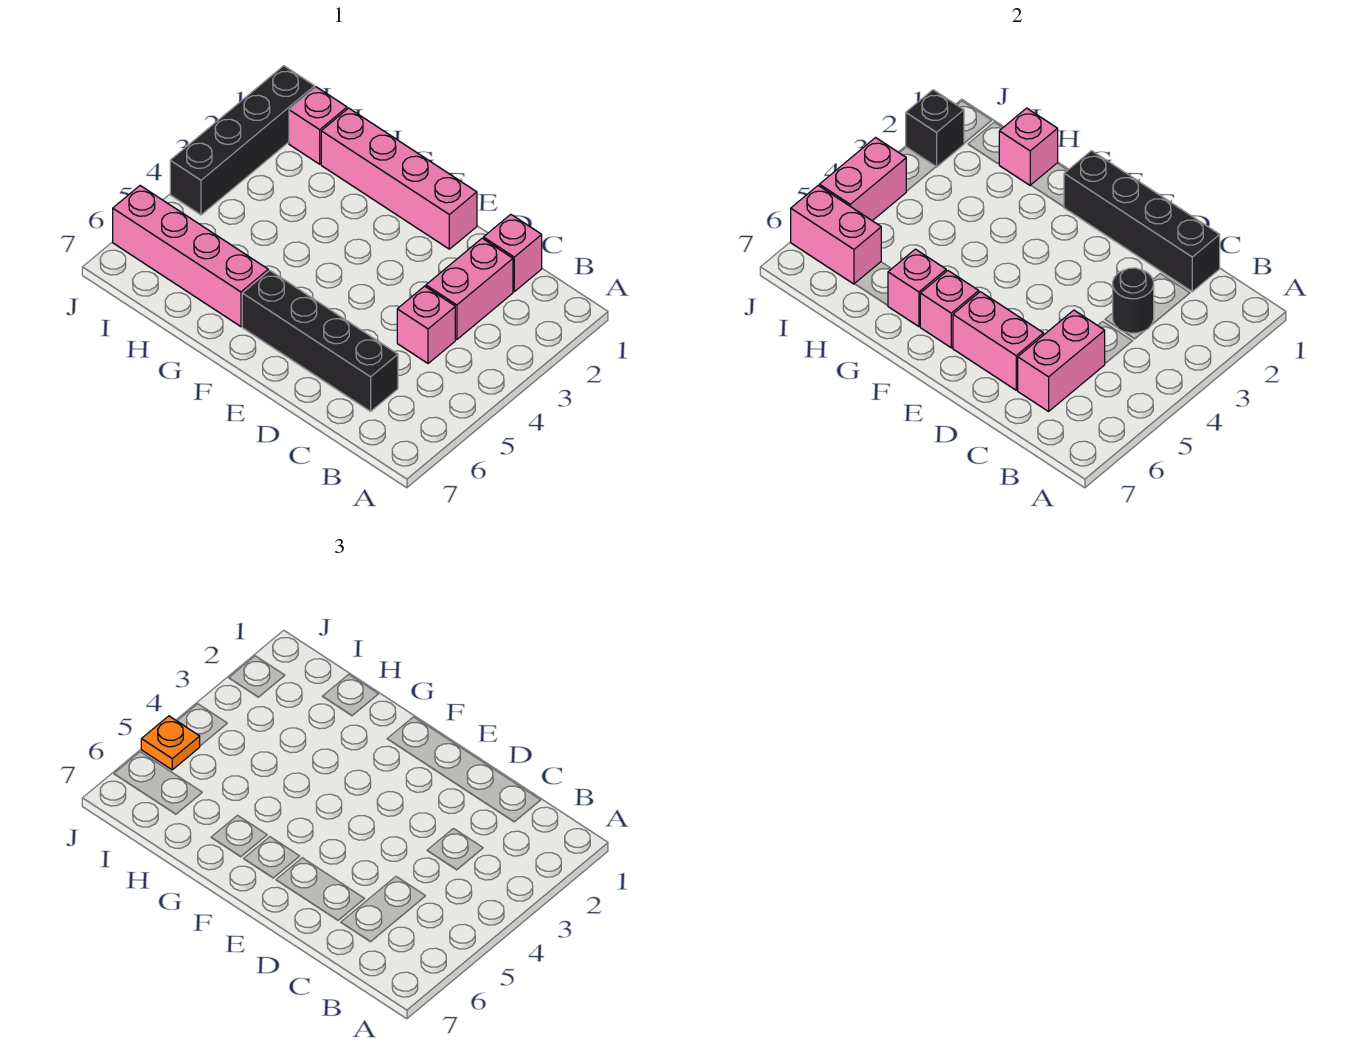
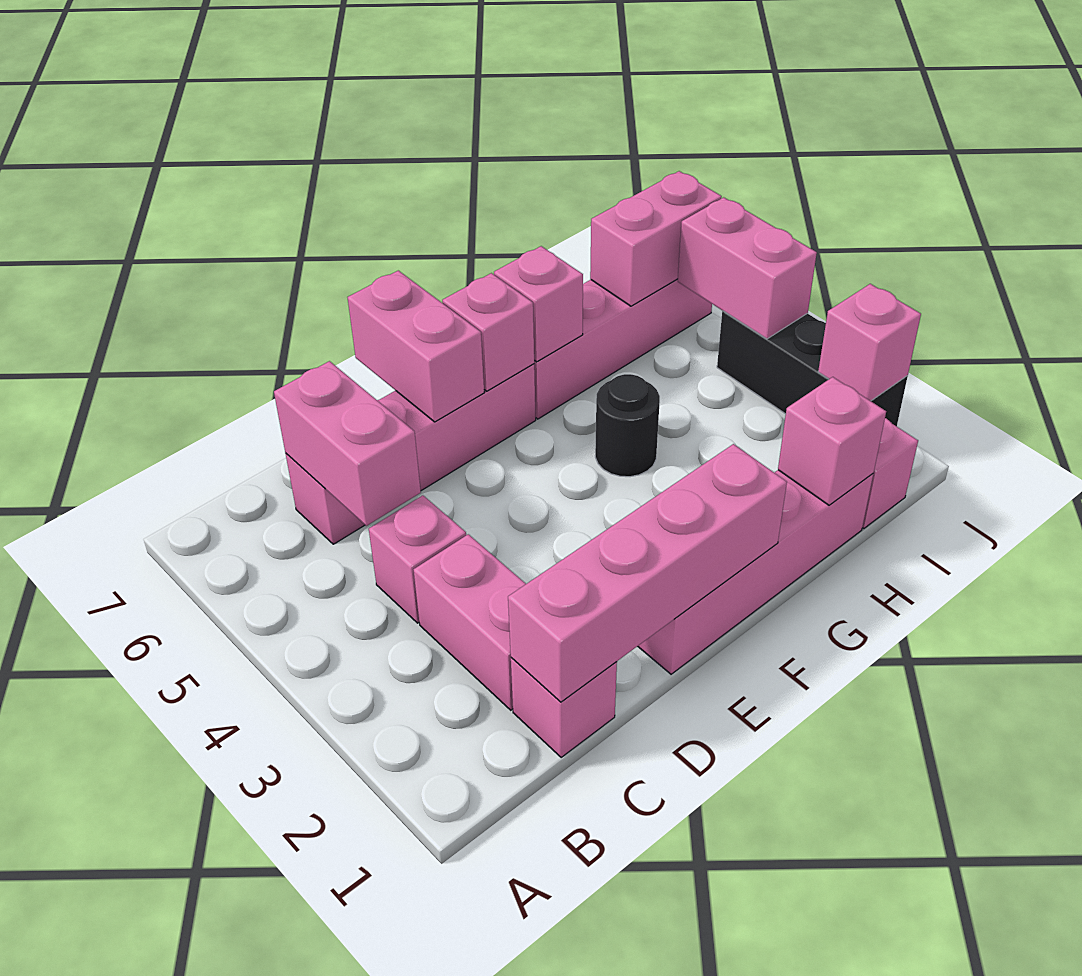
black brick C1:F1 level 2 -> pink brick C1:F1 level 2
black round brick C3 level 2 -> black round brick G4 level 1
black brick C6:F6 level 1 -> pink brick C6:F6 level 1
pink brick D6:E6 level 2 -> pink brick E6:E7 level 2
black brick J1:J4 level 1 -> black brick J2:J4 level 1
black brick J2 level 2 -> pink brick J2 level 2
orange plate J5 level 3 -> none

